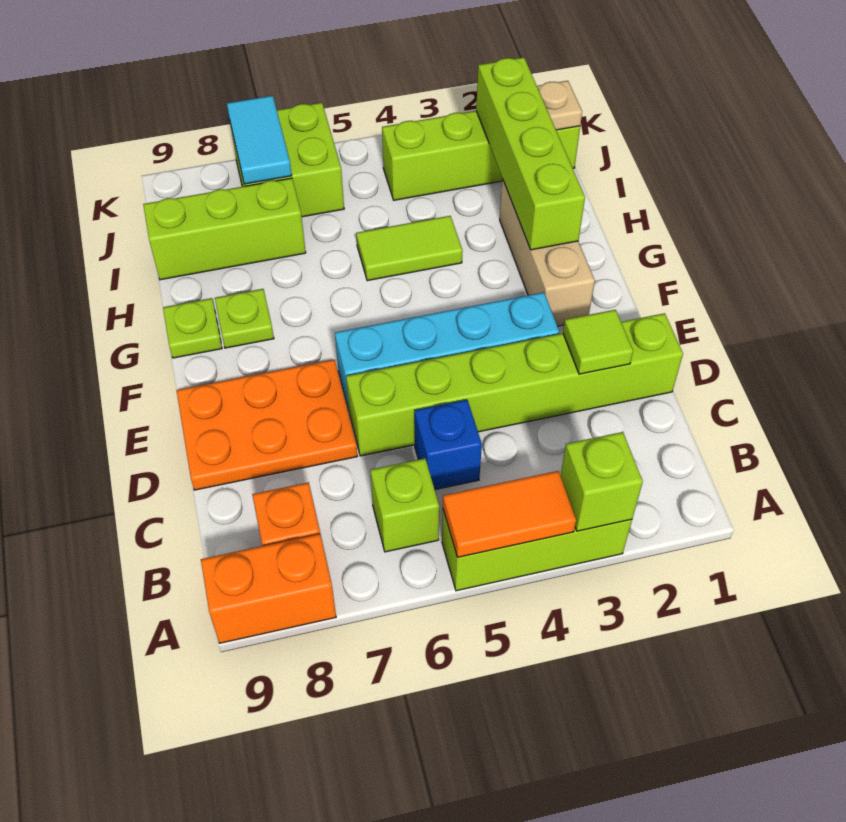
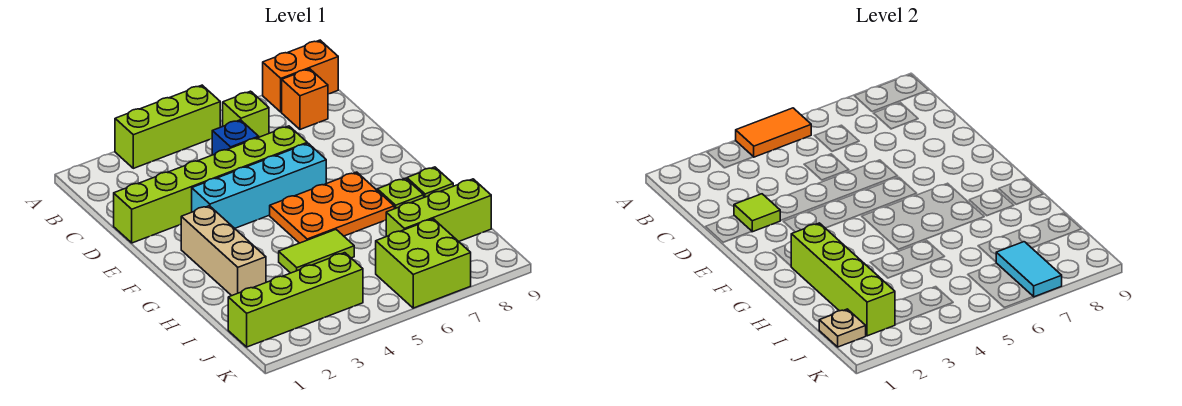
lime brick A3 level 2 -> none
orange plate D7:E9 level 1 -> orange plate F5:G7 level 1

